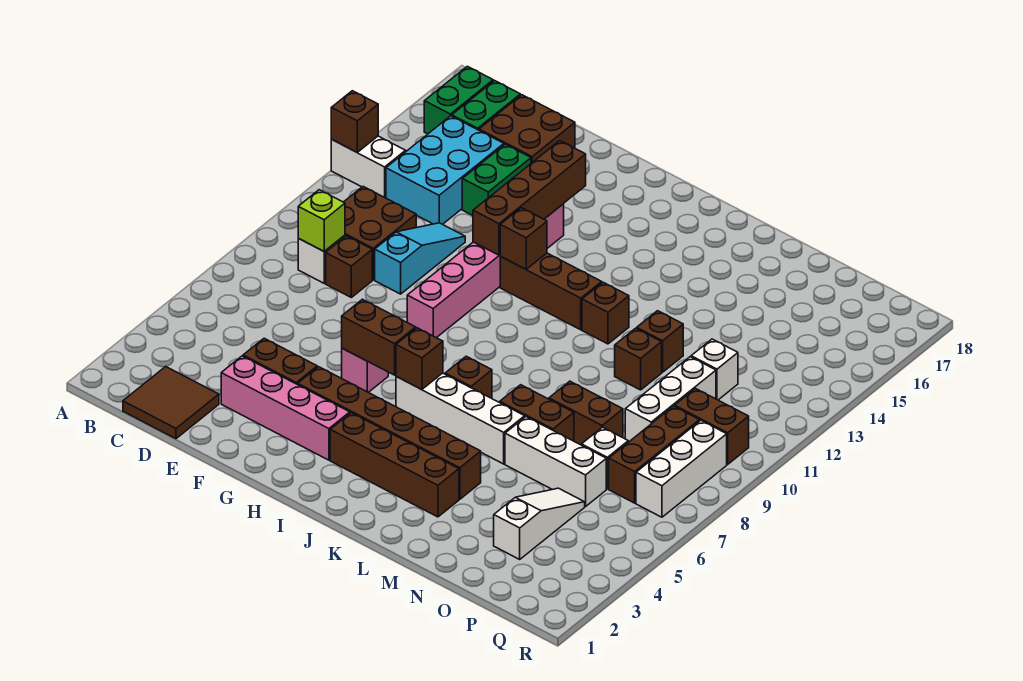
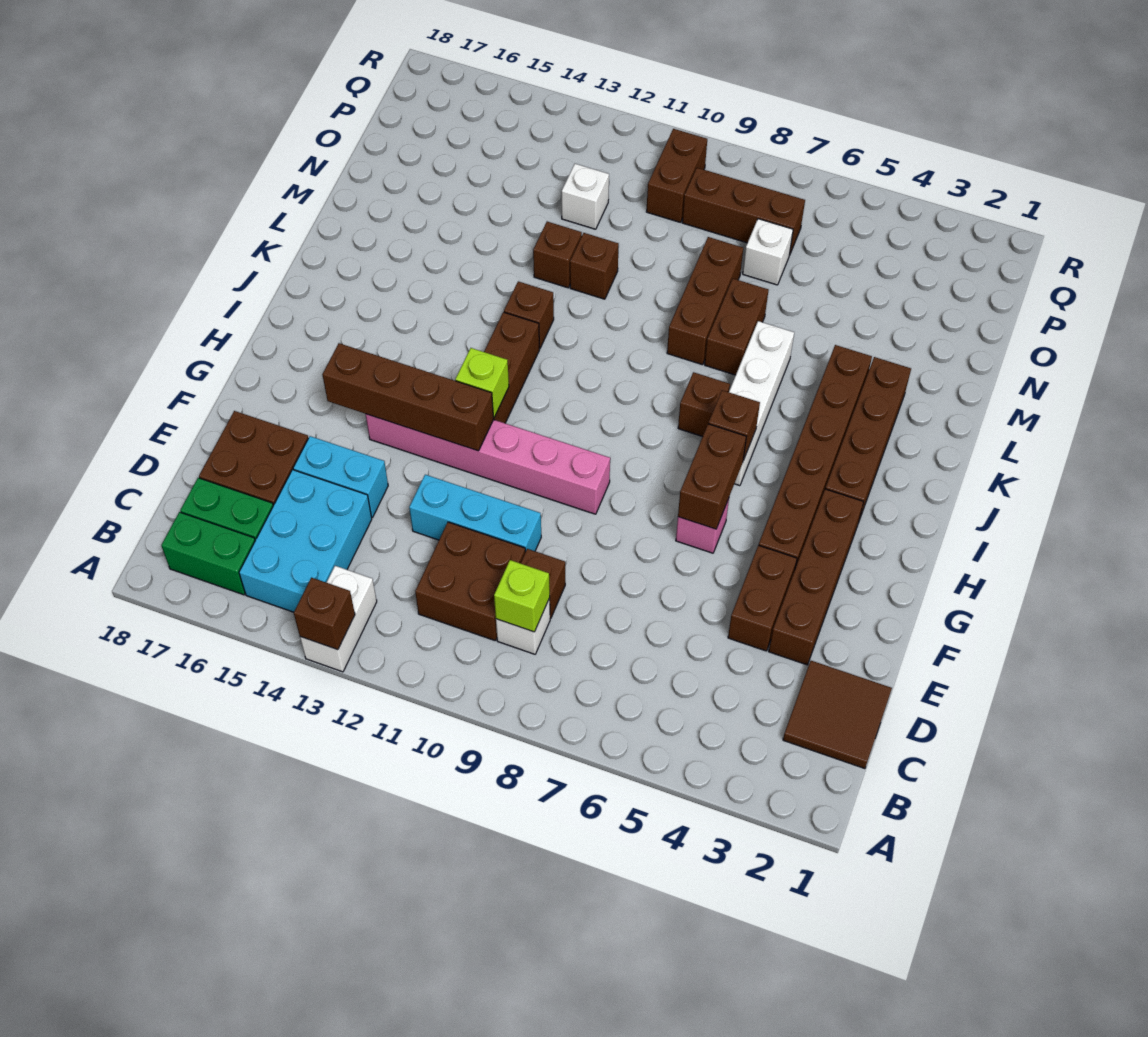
cyan brick C13:D15 level 1 -> cyan brick B14:D15 level 1
pink brick E3:H3 level 1 -> brown brick E3:H3 level 1
cyan slope E10:E12 level 1 top 10 -> cyan brick E10:E12 level 1
green brick E14:E15 level 1 -> cyan brick E14:E15 level 1
brown brick H12 level 2 -> lime brick H12 level 2
white brick M6:O6 level 1 -> none
brown brick M8:N8 level 1 -> brown brick L8:N8 level 1
white slope O3:O5 level 1 top 3 -> none
white brick O9:O11 level 1 -> none
white brick Q7:Q9 level 1 -> none

